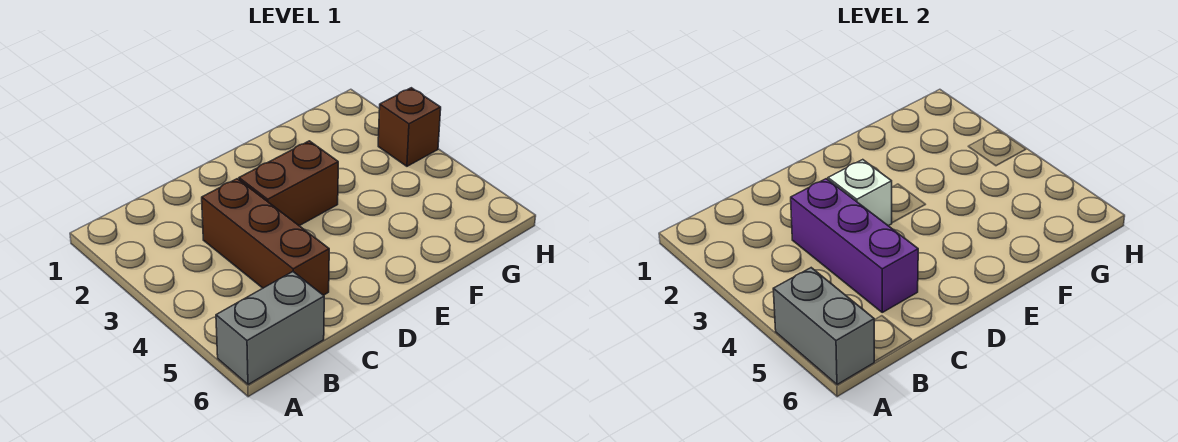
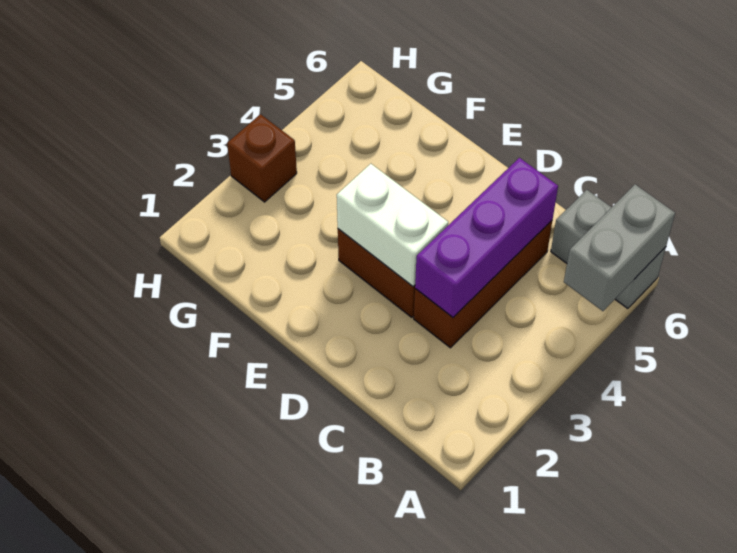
white brick D3 level 2 -> white brick D3:E3 level 2

